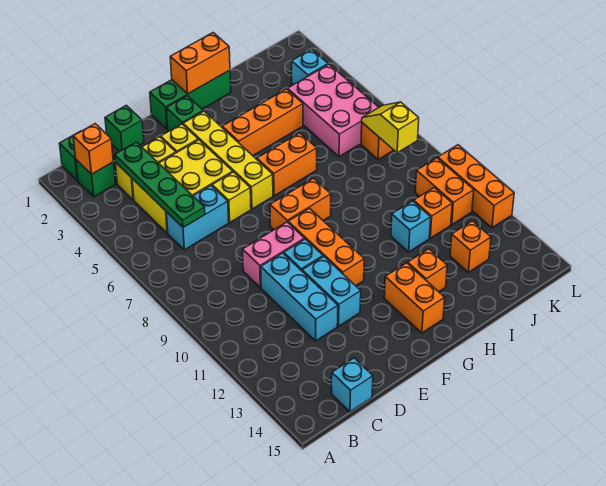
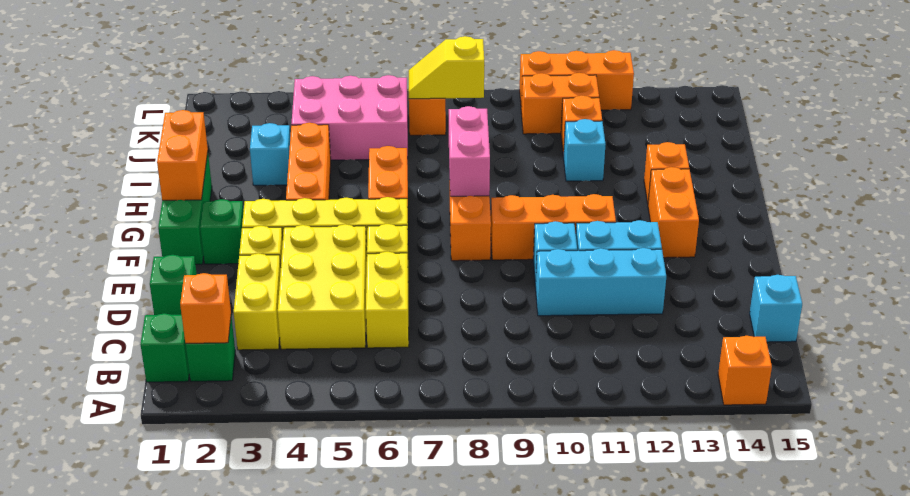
green plate C3:C6 level 2 -> none
cyan brick C6:D6 level 1 -> yellow brick C6:D6 level 1
pink brick D9:E9 level 1 -> pink brick G8:H8 level 2
orange brick G13:G14 level 1 -> orange brick F13:G13 level 1
orange brick J13 level 1 -> orange brick A14 level 1
cyan brick K3 level 1 -> cyan brick I3 level 1

